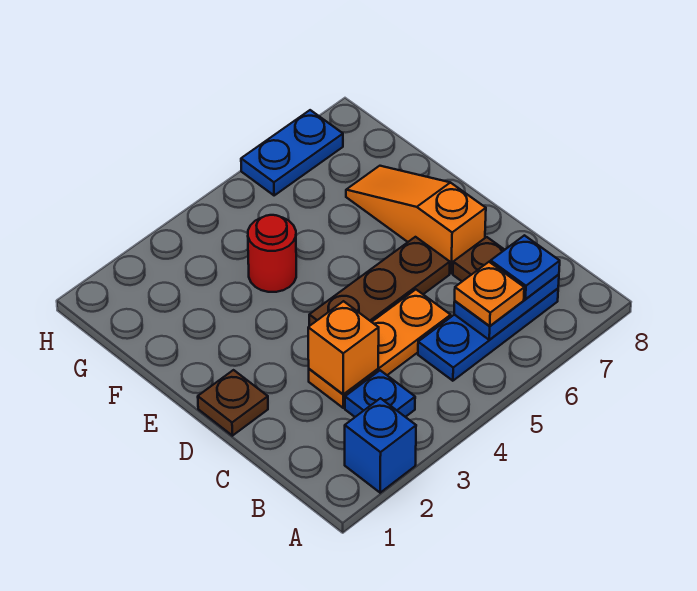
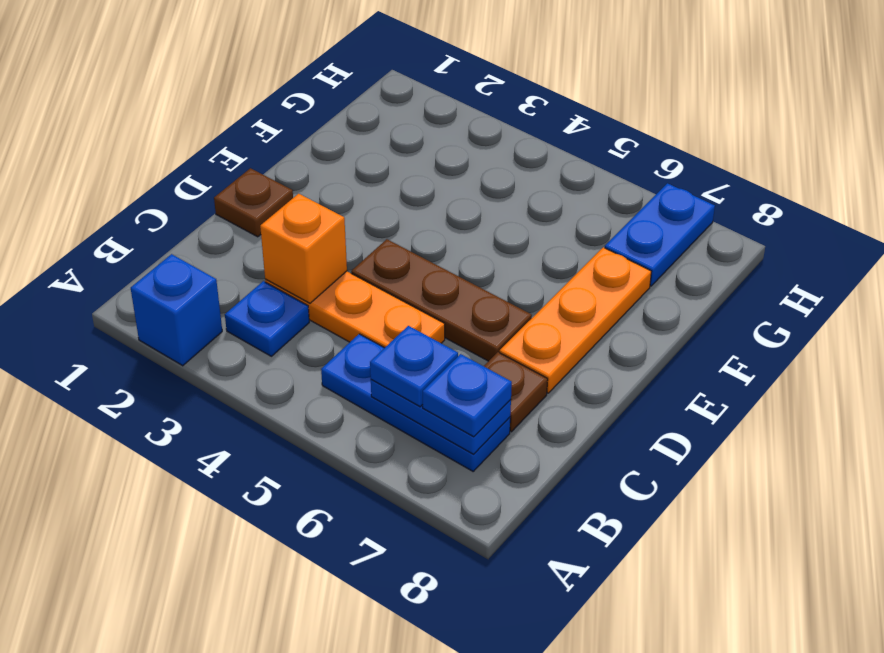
orange plate B6 level 3 -> blue plate B6 level 3
orange slope D7:F7 level 1 top D -> orange plate D7:F7 level 1
red round brick F4 level 1 -> none
blue plate H6:H7 level 1 -> blue plate G7:H7 level 1

